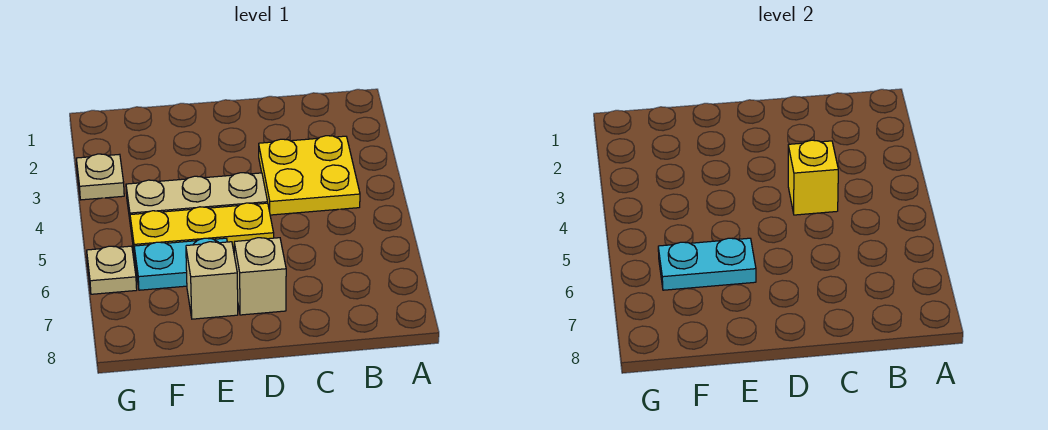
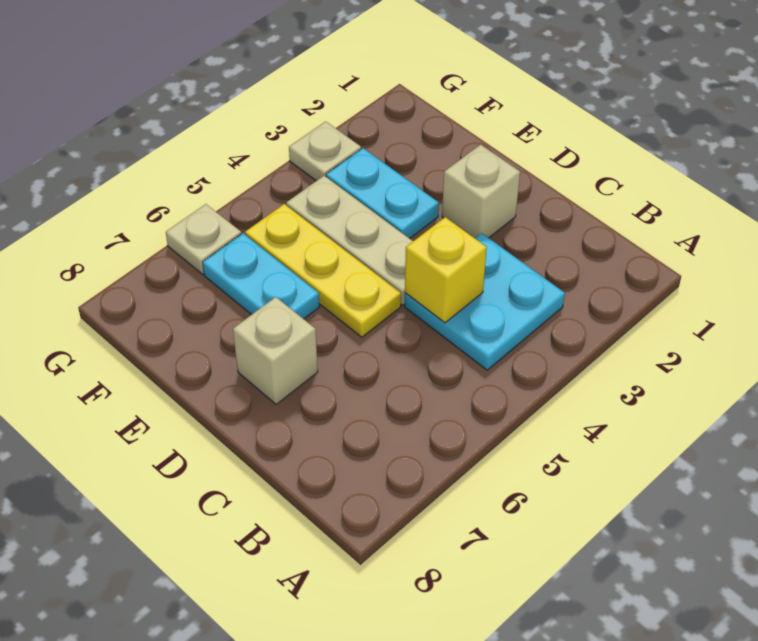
yellow plate B3:C4 level 1 -> cyan plate B3:C4 level 1
cyan plate E6:F6 level 2 -> cyan plate E3:F3 level 1
tan brick E7 level 1 -> tan brick D2 level 1

